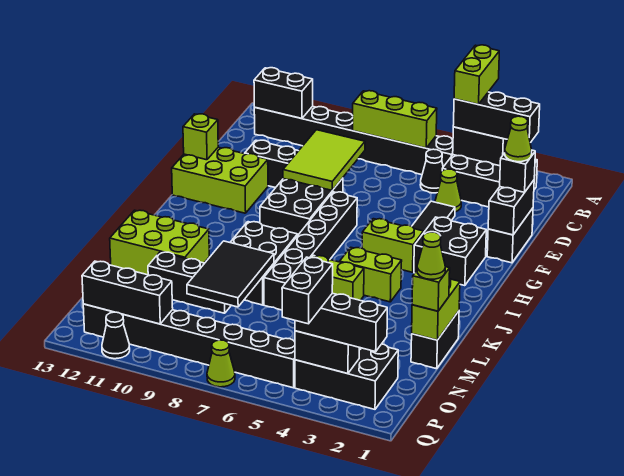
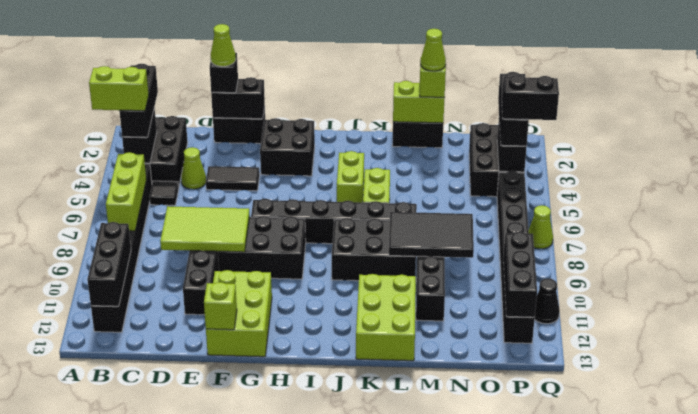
black brick B11:B12 level 2 -> black brick B10:B12 level 2
black cone C5 level 1 -> black tile C5 level 1
lime brick H4:H5 level 1 -> none

